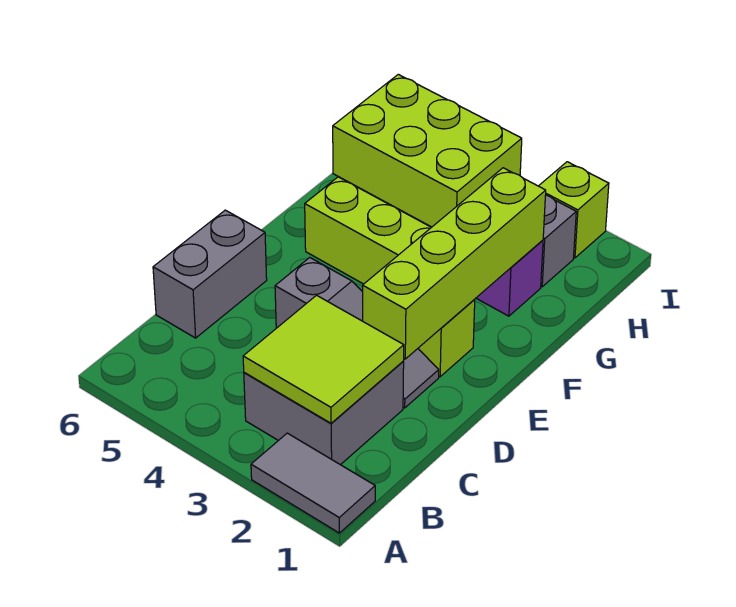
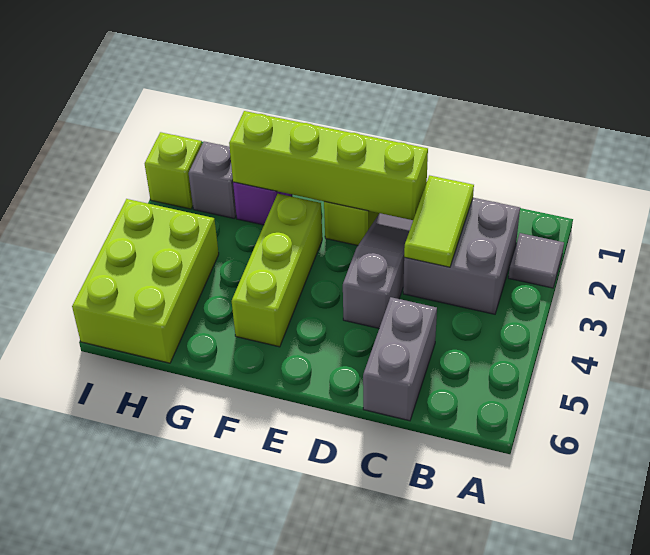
grey tile A1:A2 level 1 -> grey tile A2 level 1
lime tile B2:C3 level 2 -> lime tile C2:C3 level 2
grey brick C6:D6 level 1 -> grey brick C5:C6 level 1

